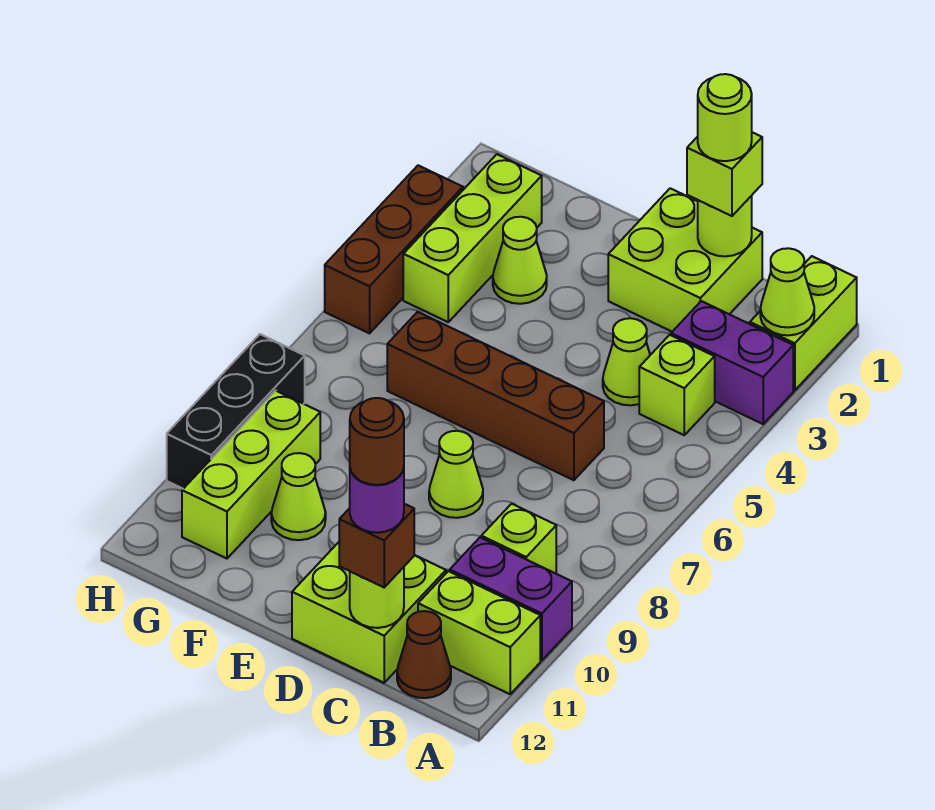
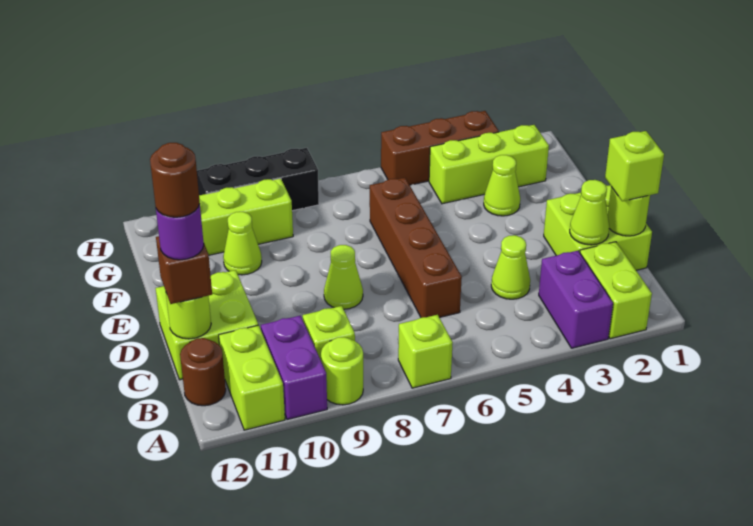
lime brick A1:A2 level 1 -> lime brick A2:B2 level 1
lime cone A2 level 2 -> lime cone C2 level 2
lime brick B4 level 1 -> lime brick A7 level 1
brown cone B12 level 1 -> brown round brick B12 level 1
lime round brick C1 level 4 -> lime round brick A9 level 1

